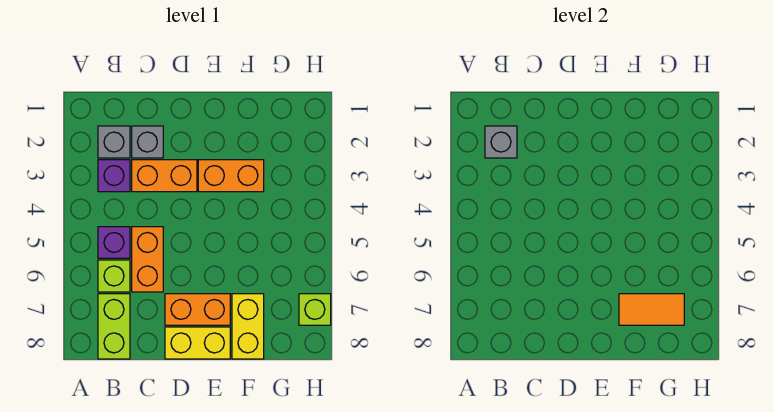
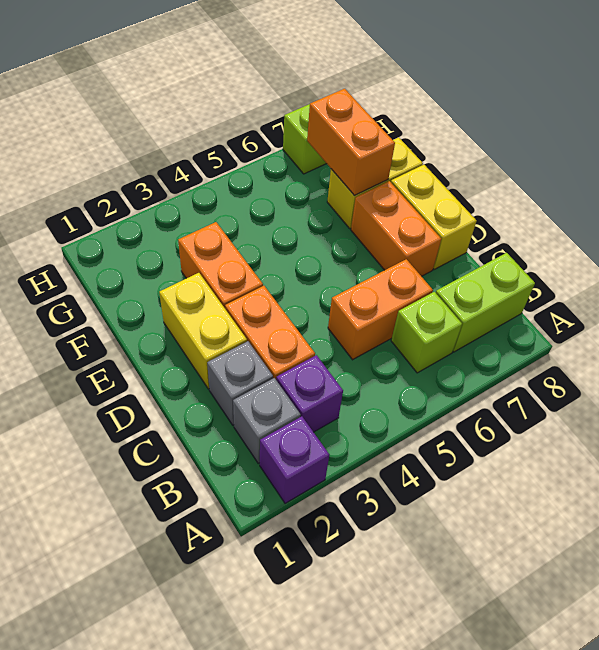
grey brick B2 level 2 -> none
purple brick B5 level 1 -> purple brick A2 level 1
none -> yellow brick D2:E2 level 1
orange tile F7:G7 level 2 -> orange brick F7:G7 level 2

